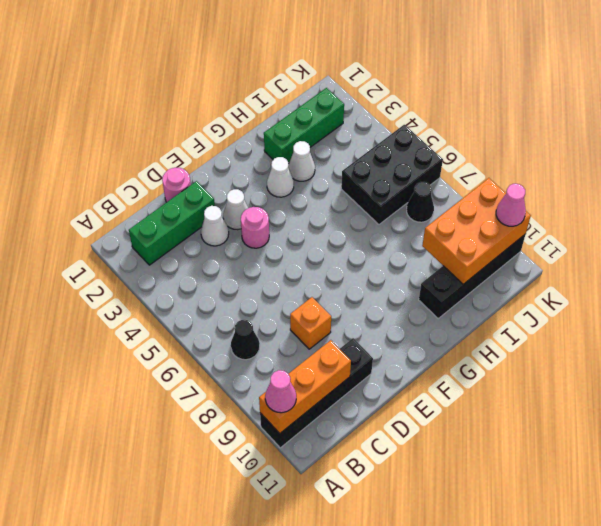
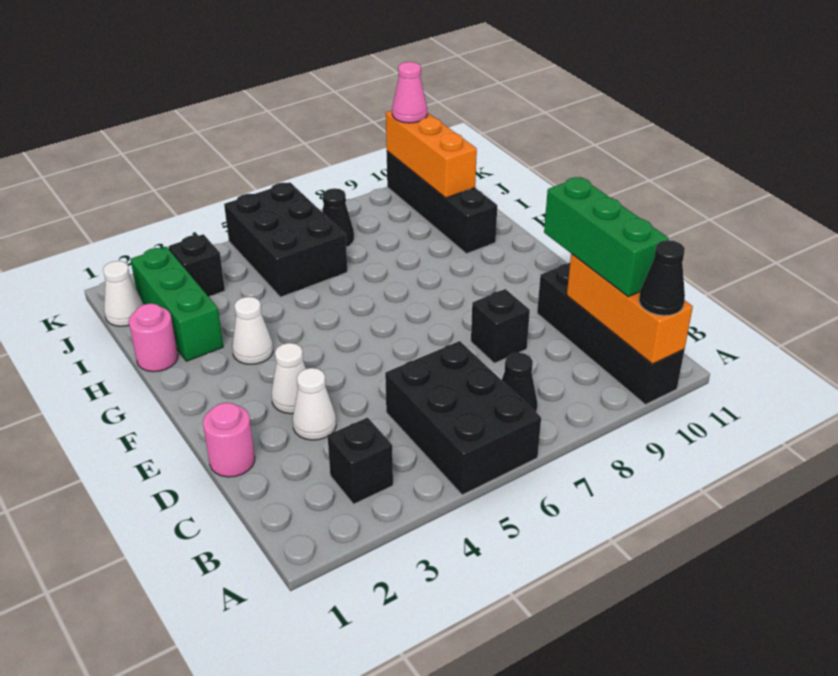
none -> black brick A5:C6 level 1
pink cone A10 level 3 -> black cone A10 level 3
green brick B2:D2 level 1 -> green brick B10:D10 level 3
none -> black brick B3 level 1
orange brick D8 level 1 -> black brick D8 level 1
pink round brick E4 level 1 -> pink round brick H1 level 1
white cone H3 level 1 -> white cone J1 level 1
orange brick I9:K10 level 2 -> orange brick I10:K10 level 2
none -> black brick J3 level 1

